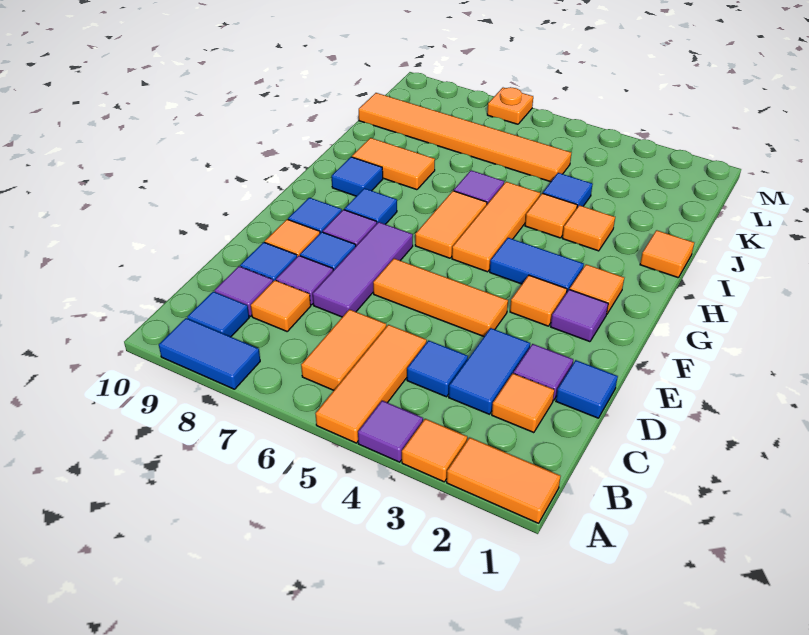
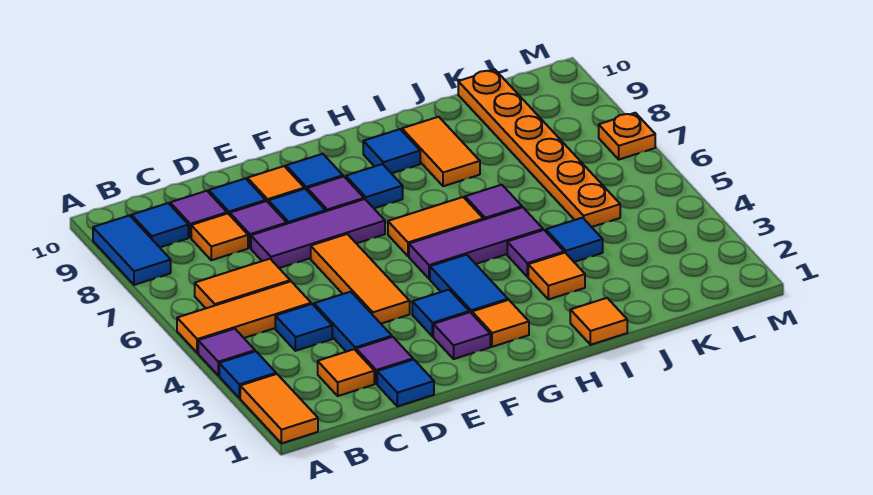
orange tile A3 level 1 -> blue tile A3 level 1
blue tile C3:D3 level 1 -> blue tile D3:D4 level 1
orange tile F3 level 1 -> blue tile F3 level 1
orange tile G5:I5 level 1 -> purple tile G5:I5 level 1
orange tile I4 level 1 -> purple tile I4 level 1
orange tile K5:K10 level 1 -> orange plate K5:K10 level 1

